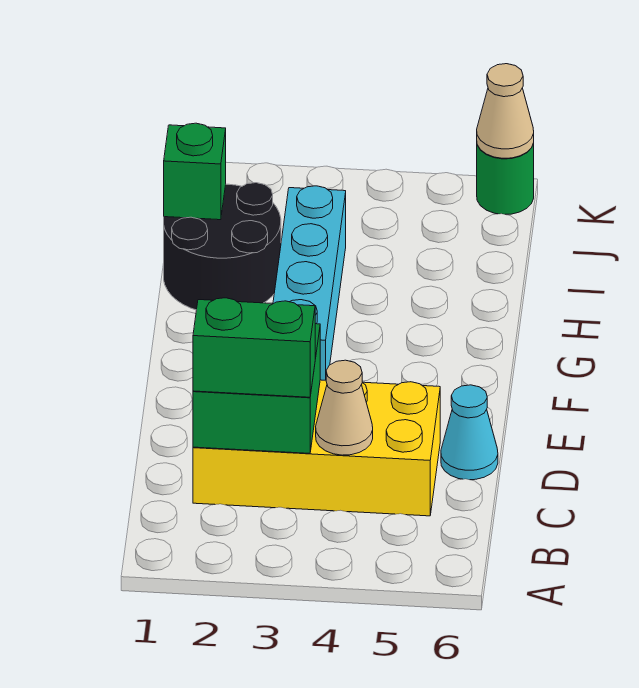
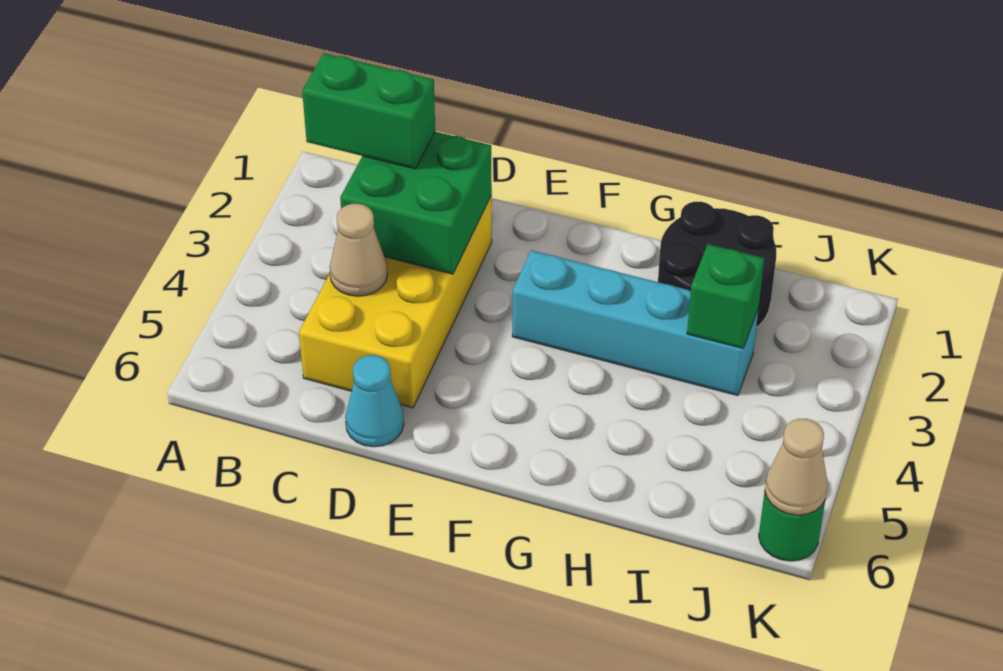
green brick C2:C3 level 3 -> green brick B2:C2 level 3
green brick I1 level 2 -> green brick I3 level 2

